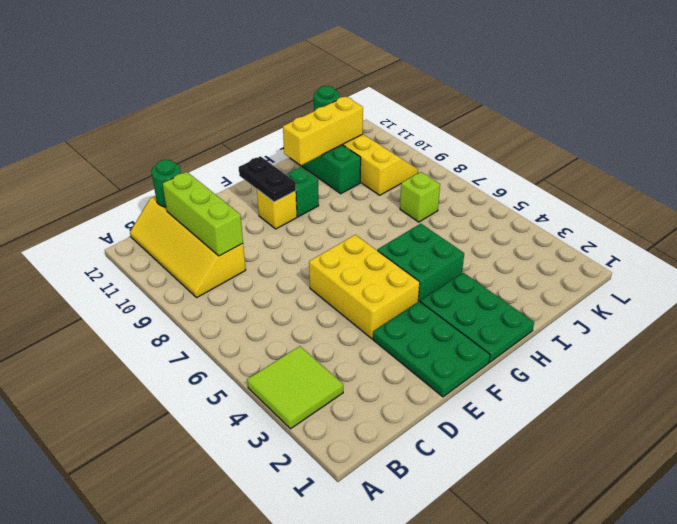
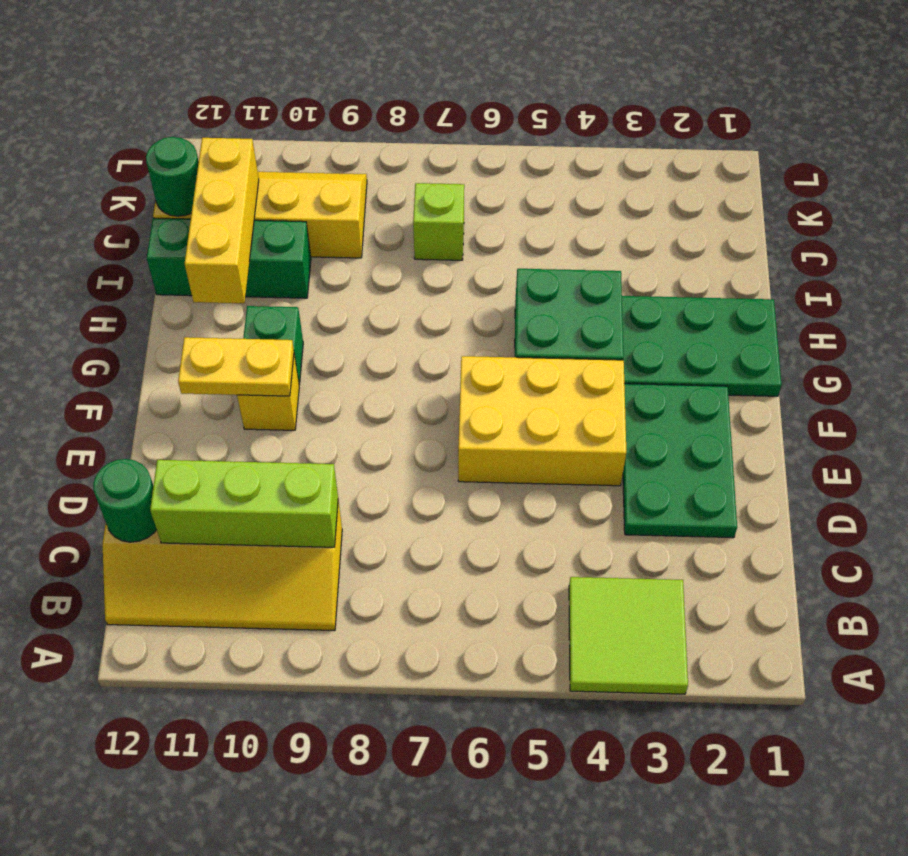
green plate E1:F3 level 1 -> green plate D2:F3 level 1
black plate F10:F11 level 2 -> yellow plate F10:F11 level 2

